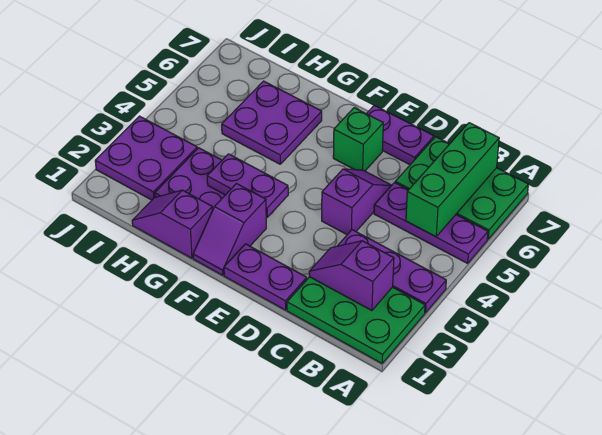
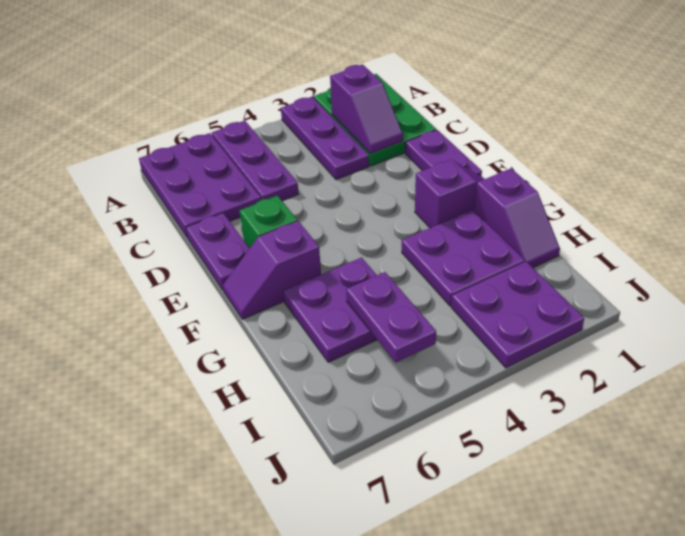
green plate A6:C7 level 1 -> purple plate A6:C7 level 1
green brick B5:B7 level 2 -> none
purple slope D4:D5 level 1 top 4 -> purple slope F6:F7 level 1 top 6
purple plate F3:G3 level 2 -> purple plate H5:I5 level 2

